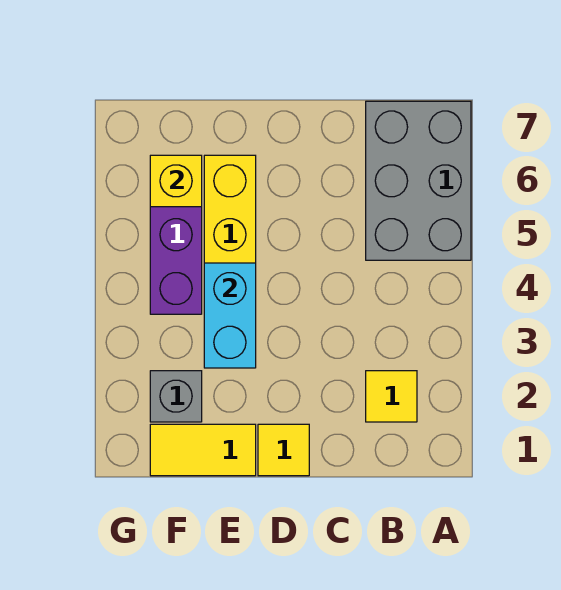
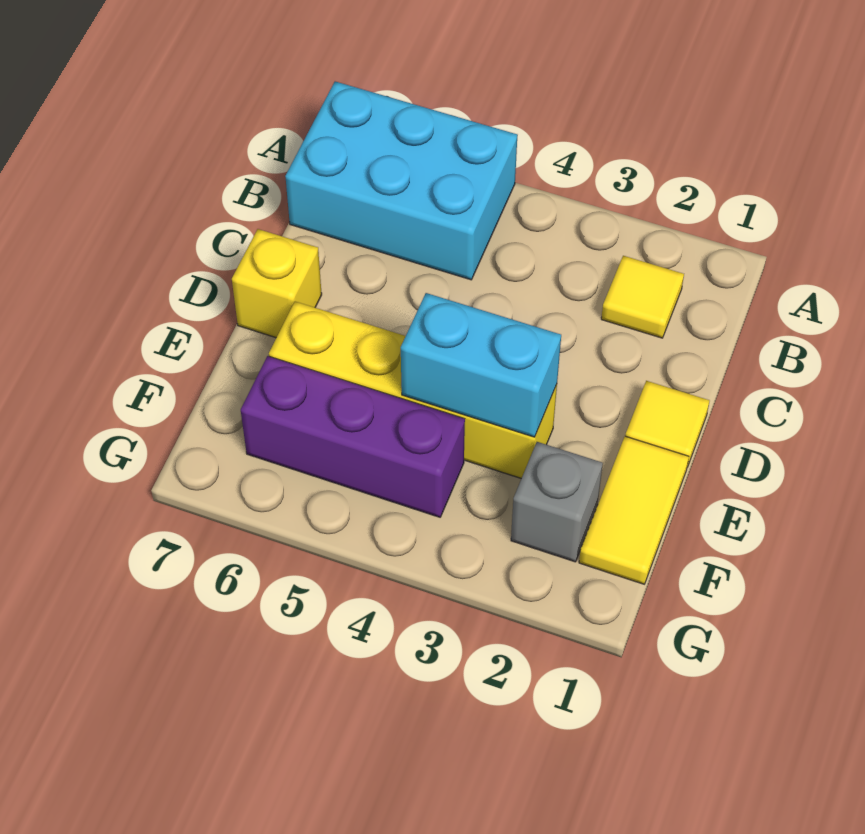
grey brick A5:B7 level 1 -> cyan brick A5:B7 level 1
yellow brick F6 level 2 -> yellow brick D7 level 1

